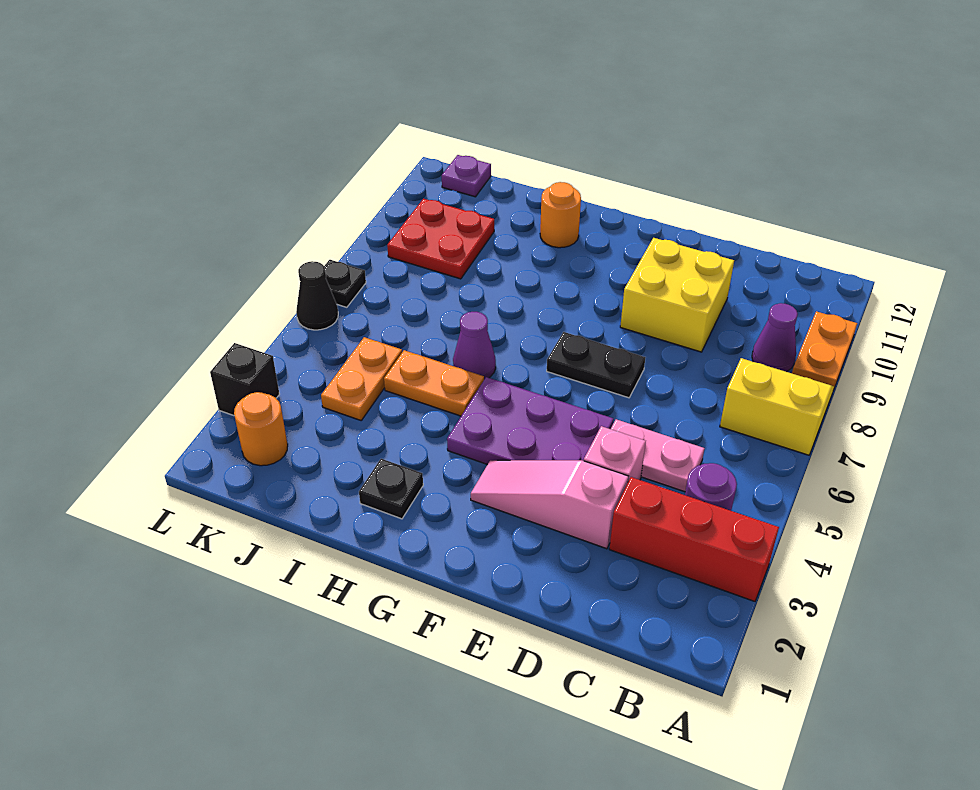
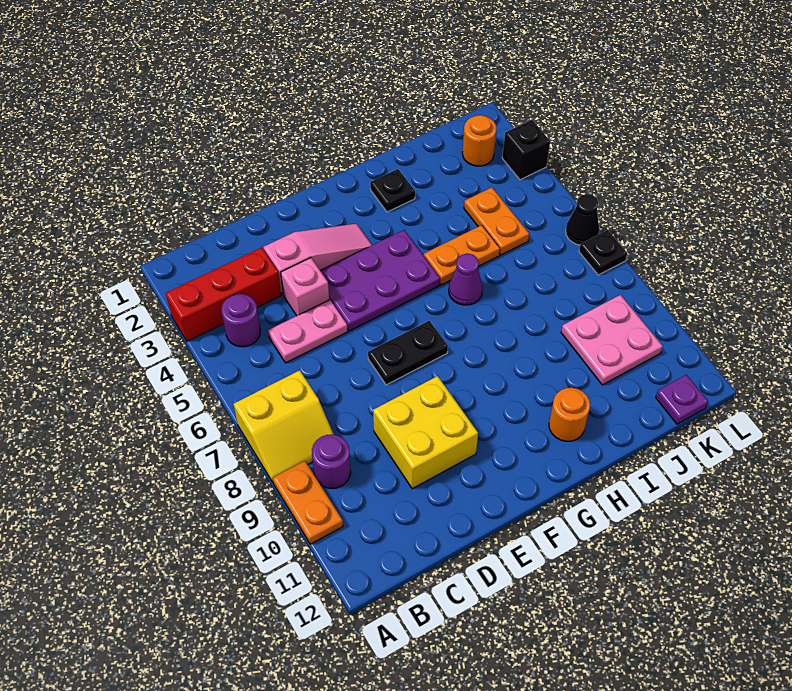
purple cone B9 level 1 -> purple round brick B9 level 1
red plate J9:K10 level 1 -> pink plate J9:K10 level 1

